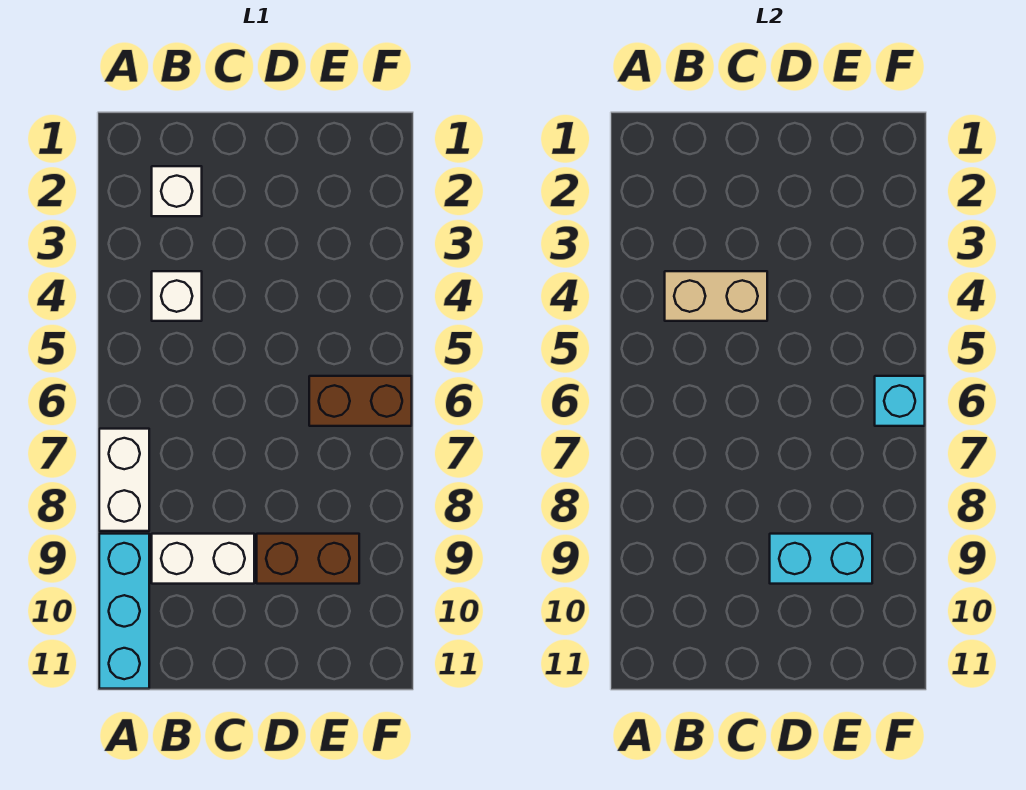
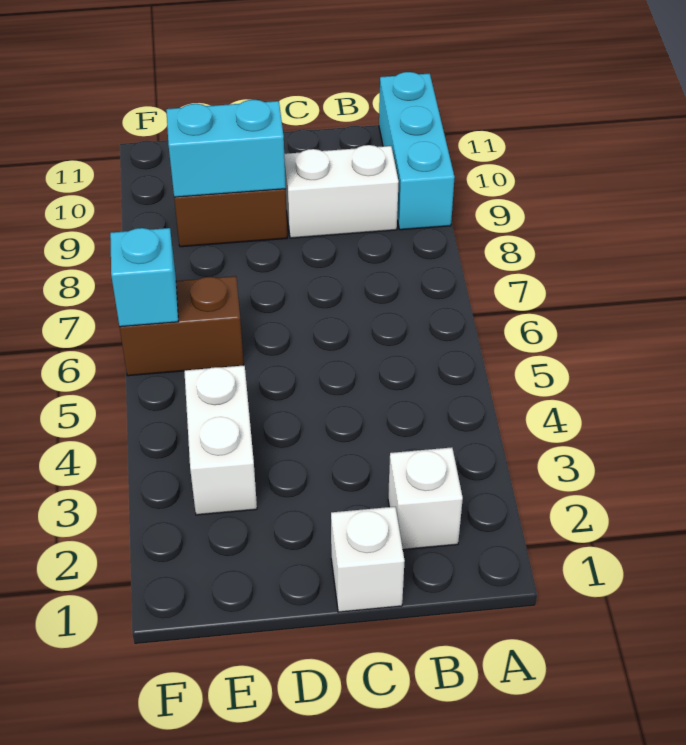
white brick A7:A8 level 1 -> white brick E3:E4 level 1
white brick B4 level 1 -> white brick C1 level 1
tan brick B4:C4 level 2 -> none

